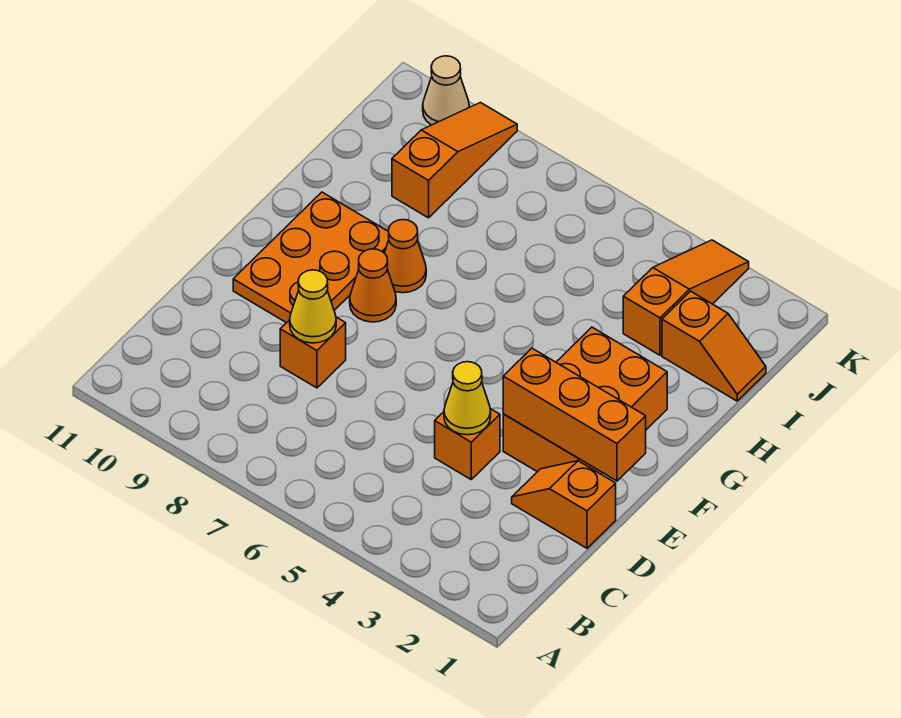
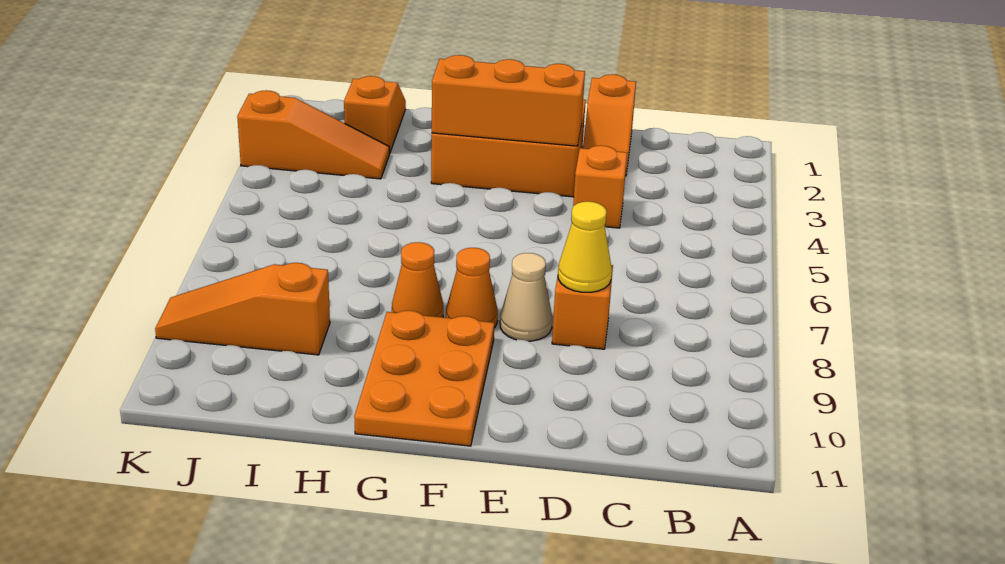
yellow cone D4 level 2 -> none
orange brick E1:E3 level 2 -> orange brick E3:G3 level 2
orange plate E9:G10 level 1 -> orange plate F9:G11 level 1
orange slope I3:K3 level 1 top I -> orange slope I3:K3 level 1 top K
tan cone K10 level 1 -> tan cone E8 level 1

